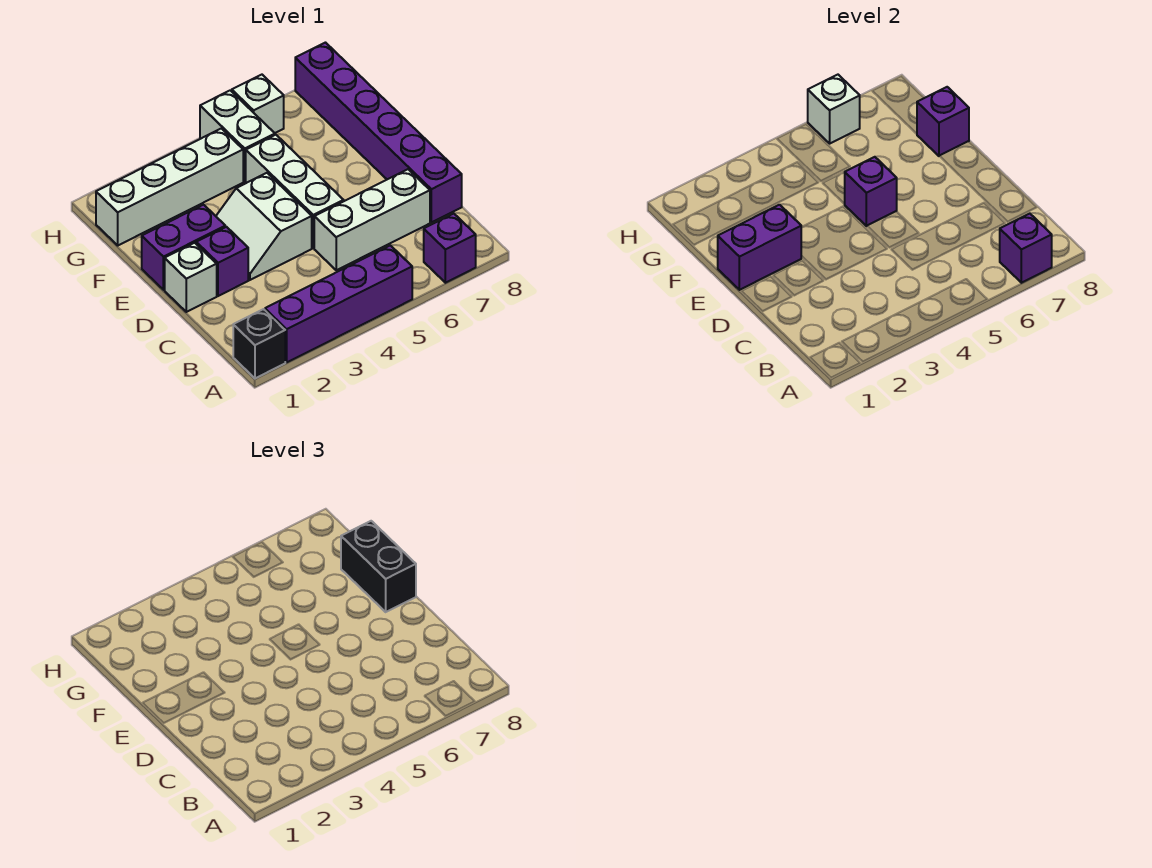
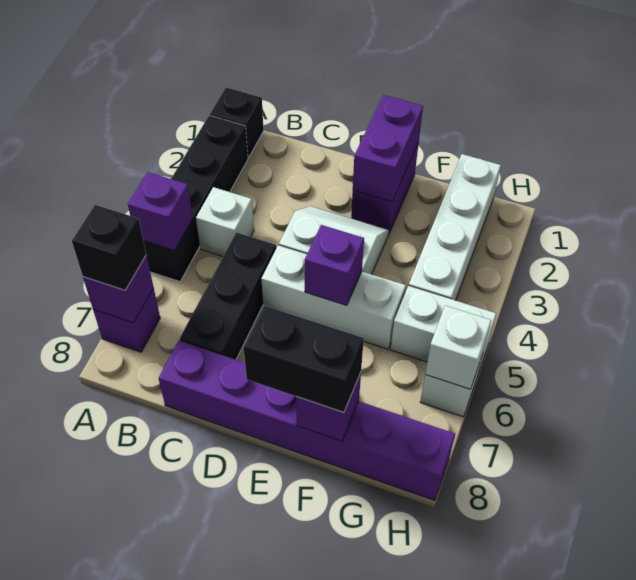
purple brick A2:A5 level 1 -> black brick A2:A5 level 1
none -> black brick A7 level 3
white brick C5:C7 level 1 -> black brick C5:C7 level 1
white brick D1 level 1 -> white brick B4 level 1
purple brick D2 level 1 -> purple brick A5 level 2

